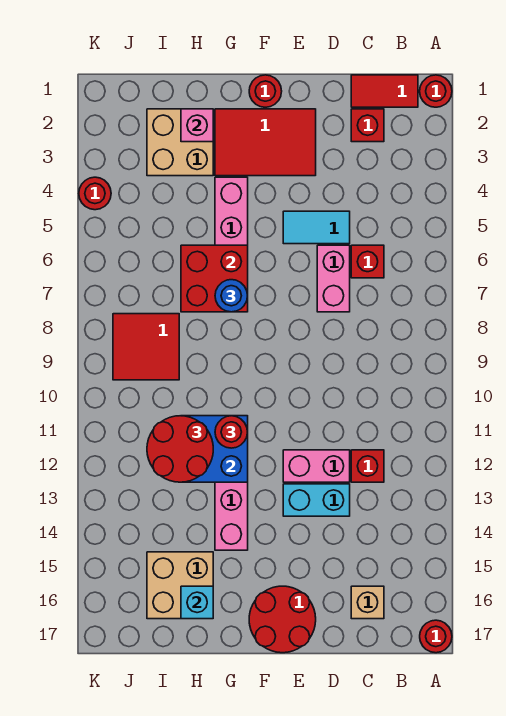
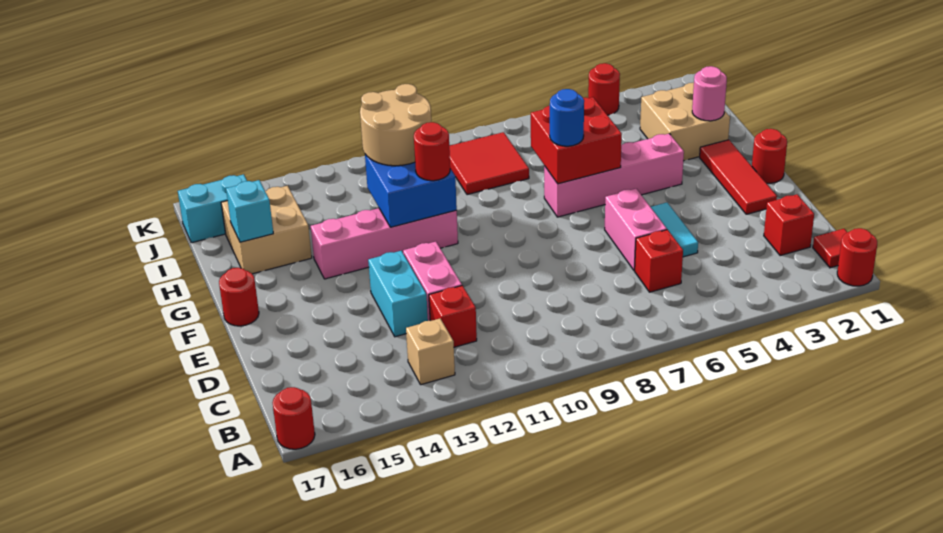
red tile B1:C1 level 1 -> red tile B1 level 1
tan brick C16 level 1 -> tan brick B13 level 1
pink brick D6:D7 level 1 -> pink brick D6:E6 level 1
red tile E2:G3 level 1 -> red tile E2:G2 level 1
red round brick E16:F17 level 1 -> red round brick F17 level 1
pink brick H2 level 2 -> pink round brick H2 level 2
red round brick H11:I12 level 3 -> tan round brick H11:I12 level 3
none -> cyan brick J16:J17 level 1

